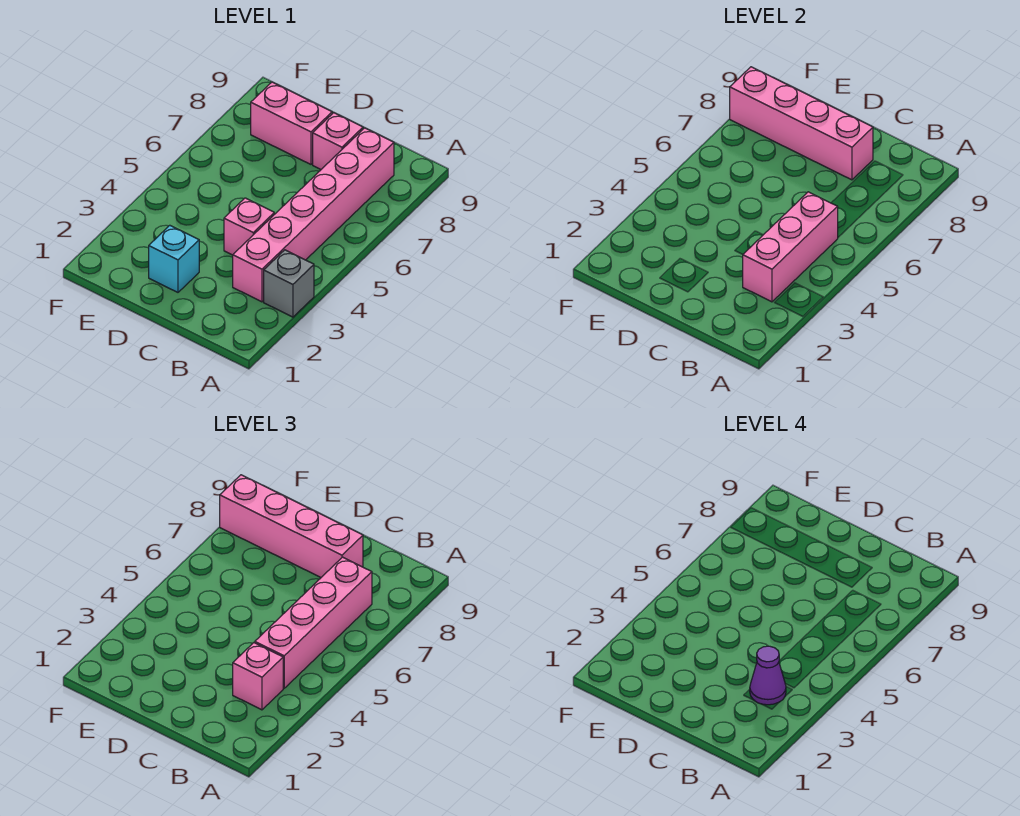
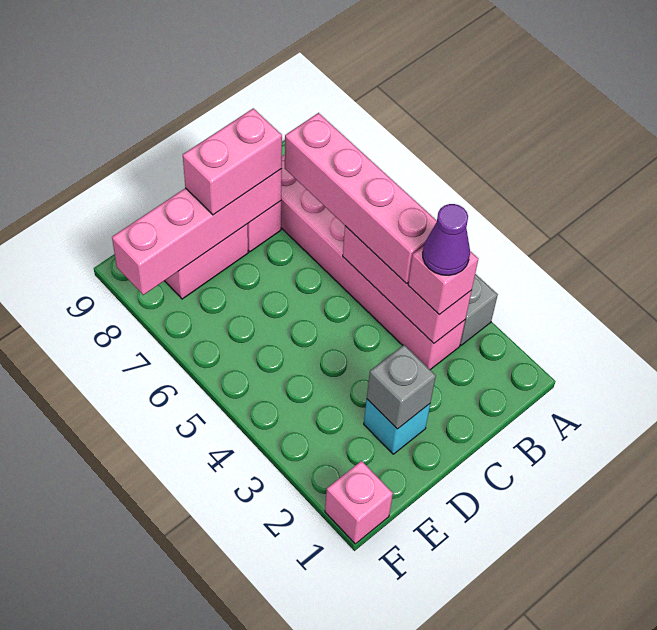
pink brick C4 level 1 -> pink brick F1 level 1
pink brick C8:F8 level 3 -> pink brick C8:D8 level 3
none -> grey brick D2 level 2

